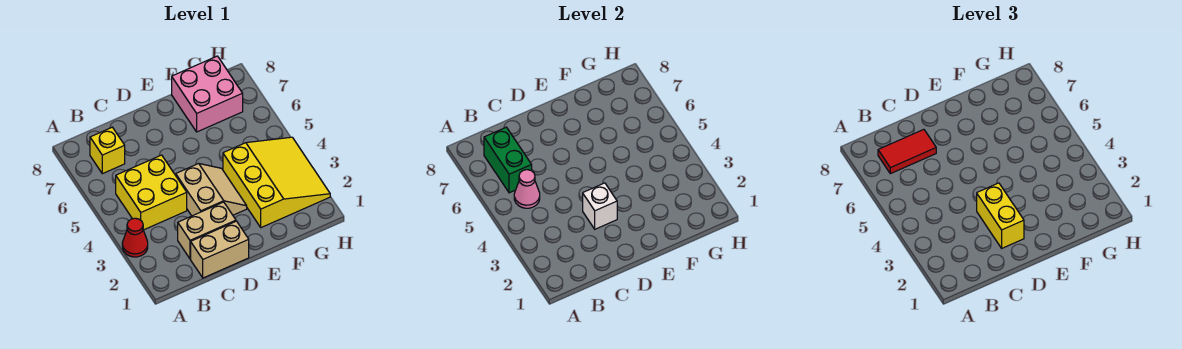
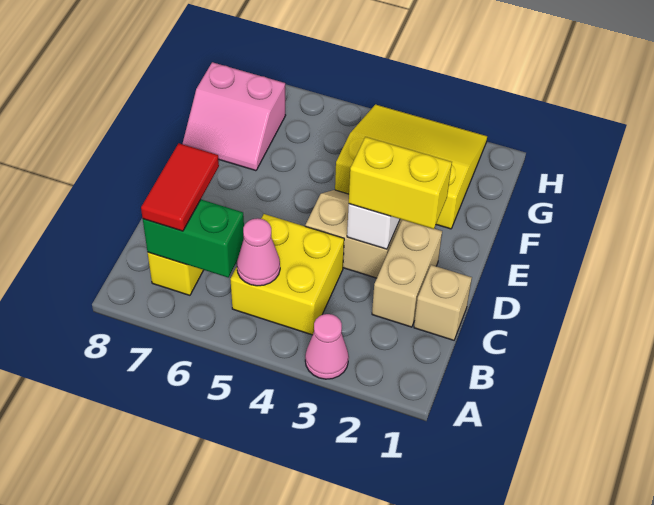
red cone A3 level 1 -> pink cone A3 level 1
tan brick C1:D1 level 1 -> tan brick C1 level 1
pink brick F7:G8 level 1 -> pink slope F7:G8 level 1 top G

